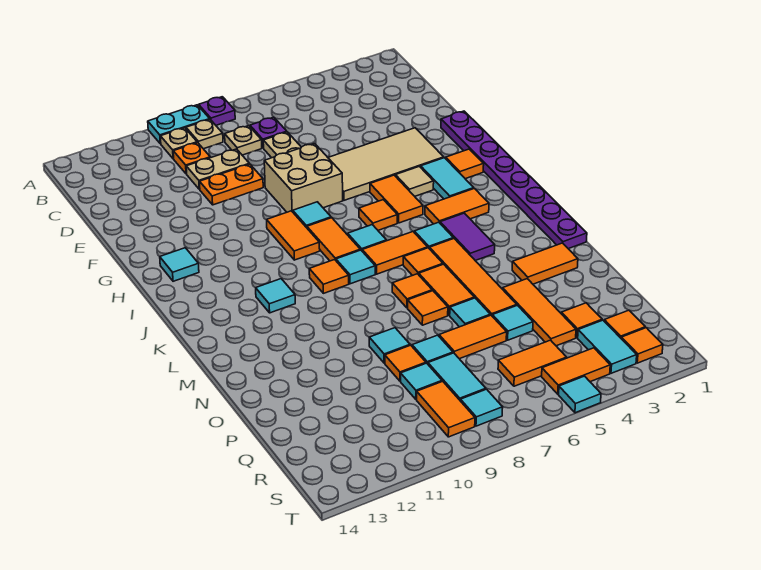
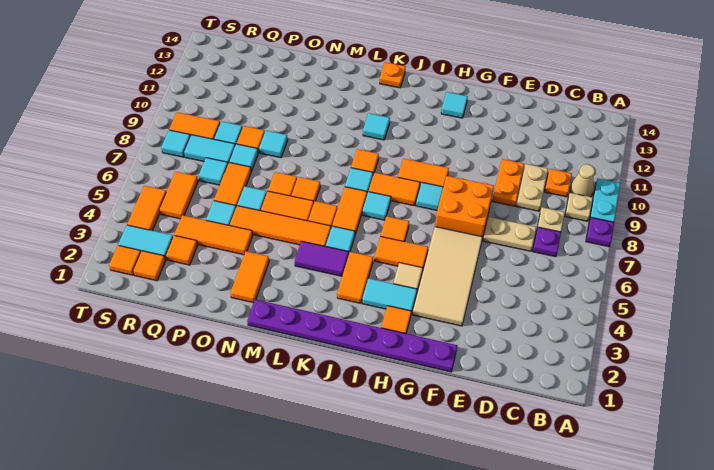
tan plate B10 level 1 -> tan cone B10 level 1
tan brick F7:G8 level 1 -> orange brick F7:G8 level 1
none -> orange plate K14 level 1
cyan tile T5 level 1 -> cyan tile Q7 level 1

